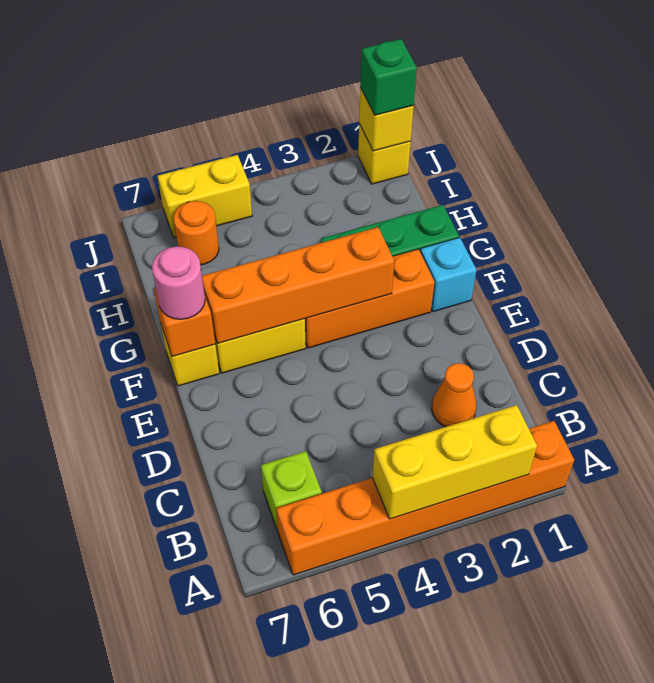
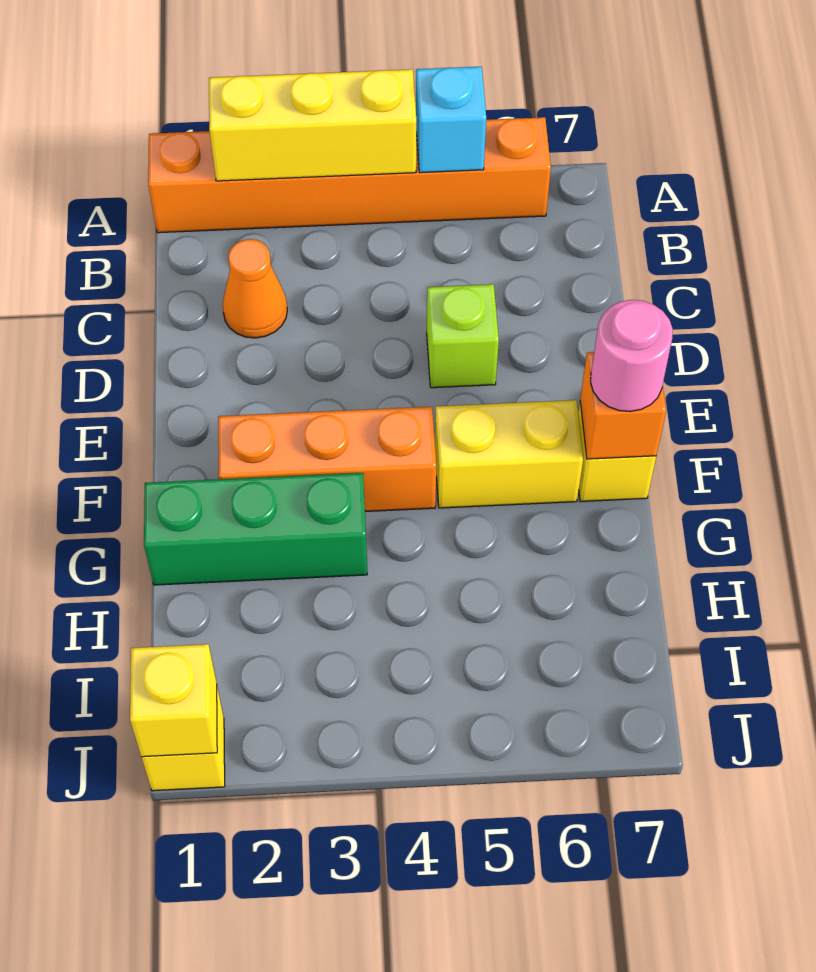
lime brick B6 level 1 -> lime brick D5 level 1
cyan brick F1 level 1 -> cyan brick A5 level 2
orange brick F3:F6 level 2 -> none
orange round brick I6 level 1 -> none
green brick J1 level 3 -> none
yellow brick J5:J6 level 1 -> none

